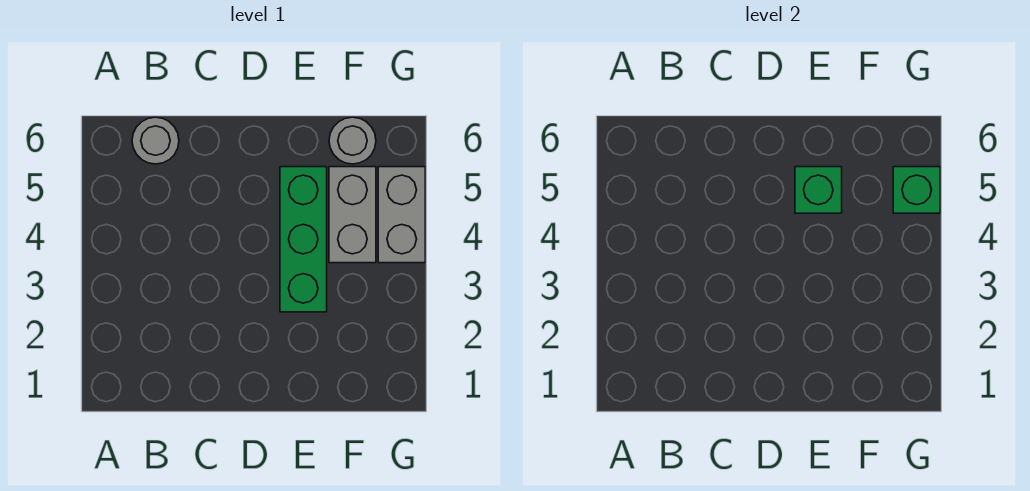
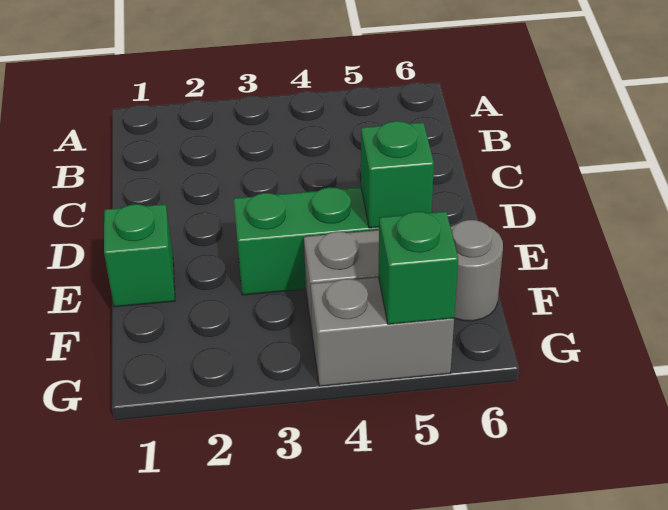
grey round brick B6 level 1 -> none
none -> green brick E1 level 1

